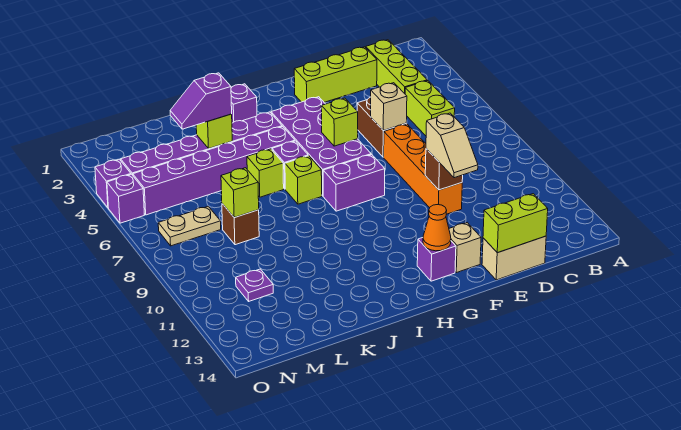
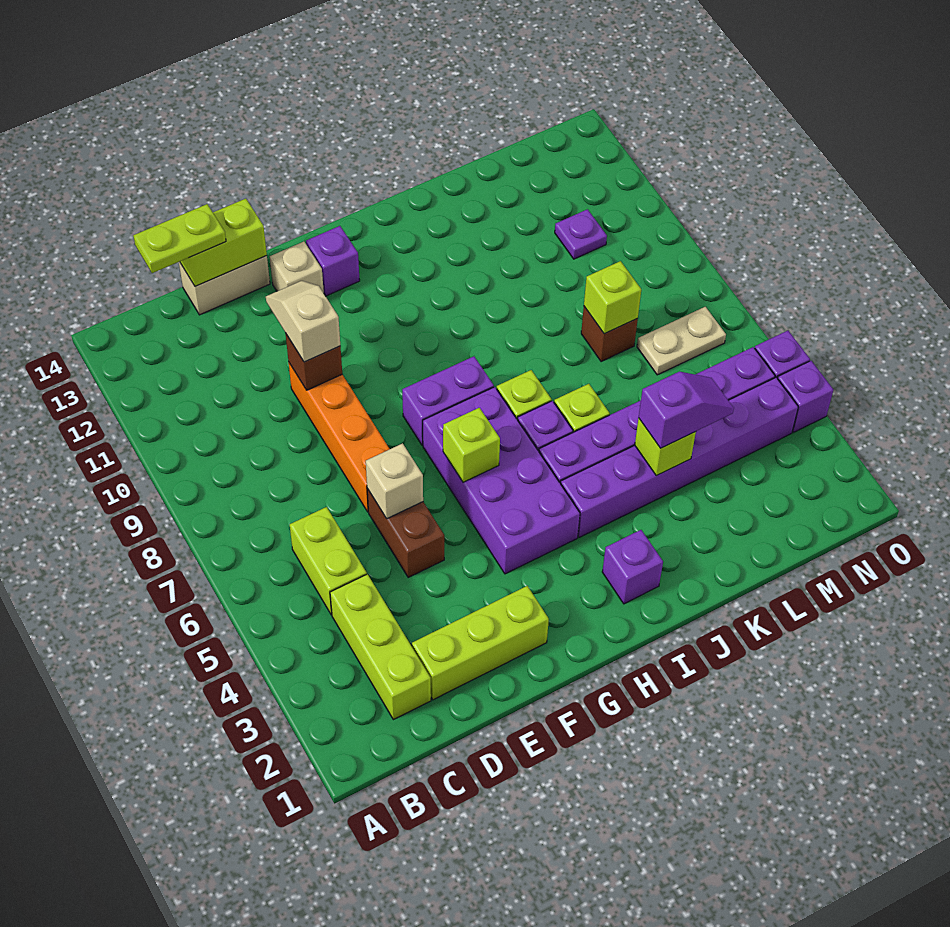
none -> lime plate C14:D14 level 3
orange cone G13 level 2 -> none

